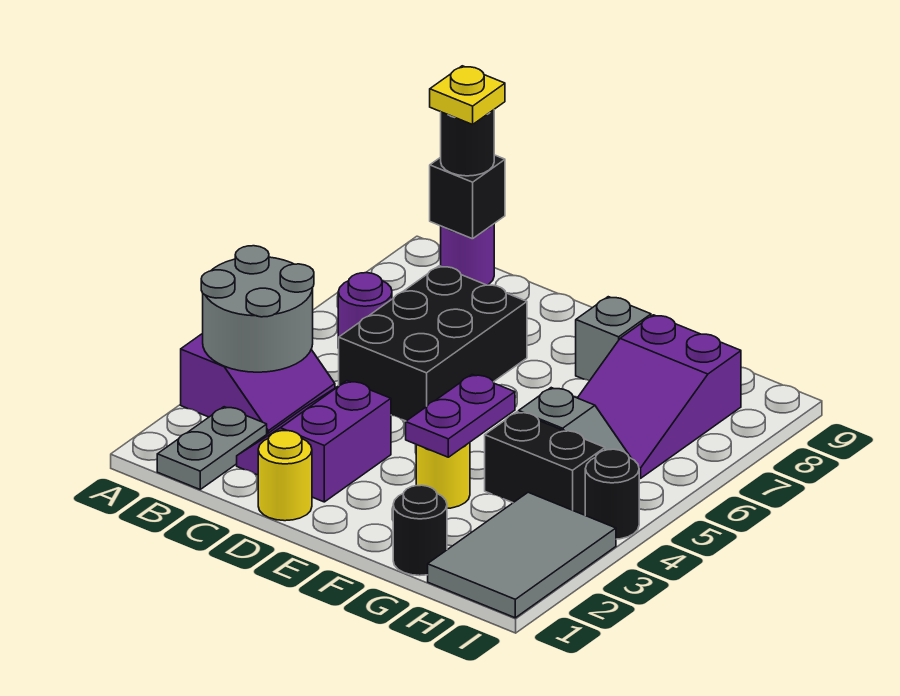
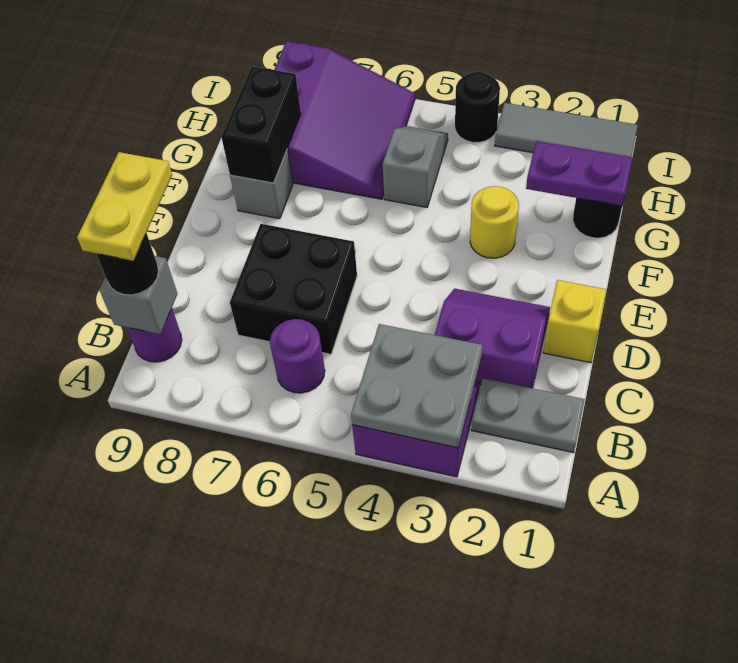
grey round brick A3:B4 level 2 -> grey plate A3:B4 level 2
black brick B9 level 2 -> grey brick B9 level 2
yellow plate B9 level 4 -> yellow plate B9:C9 level 4
purple slope C2:D3 level 1 top D -> purple slope C2:D3 level 1 top C
black brick C5:D7 level 1 -> black brick C6:D7 level 1
yellow round brick D1 level 1 -> yellow brick D1 level 1
purple plate F3:F4 level 2 -> purple plate G1:G2 level 2
black brick G4:H4 level 1 -> black brick F8:G8 level 2
purple slope G6:H8 level 1 top 8 -> purple slope G6:I8 level 1 top 8
grey tile H1:I3 level 1 -> grey tile I1:I3 level 1

